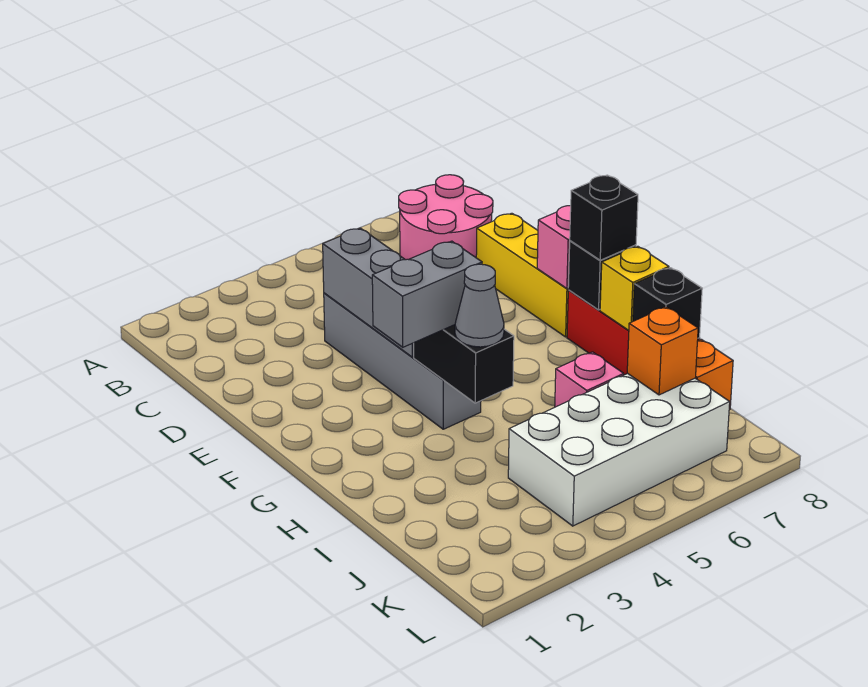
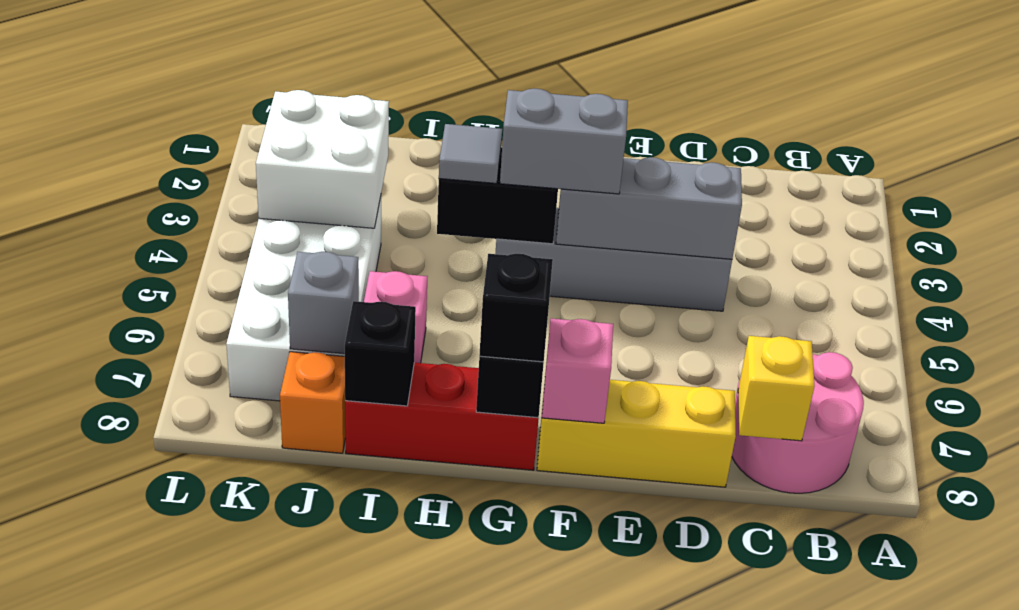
grey brick G3:G4 level 3 -> grey brick F4:G4 level 3
grey cone H4 level 3 -> grey tile H4 level 3
yellow brick H8 level 2 -> yellow brick C8 level 2
none -> white brick J3:K4 level 2
orange brick J7 level 2 -> grey brick J7 level 2

